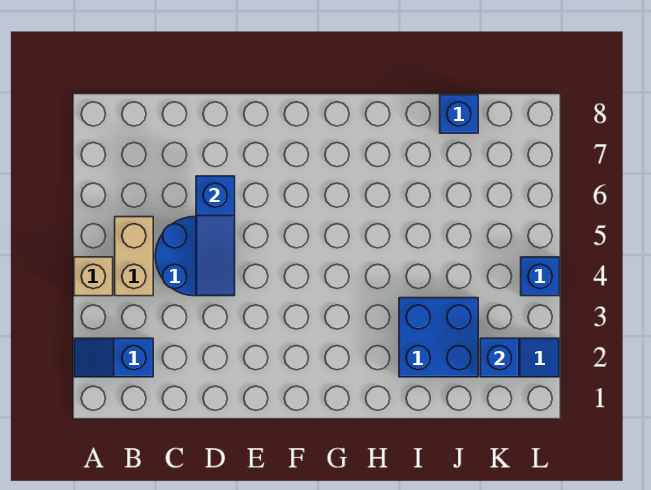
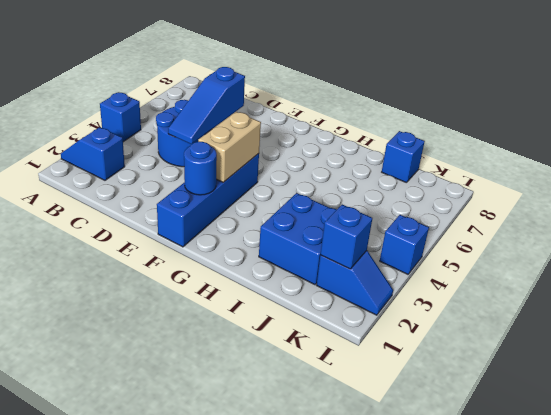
tan brick A4 level 1 -> blue brick A4 level 1
tan brick B4:B5 level 1 -> tan brick F3:F4 level 2
none -> blue brick F1:F4 level 1
none -> blue round brick F2 level 2

